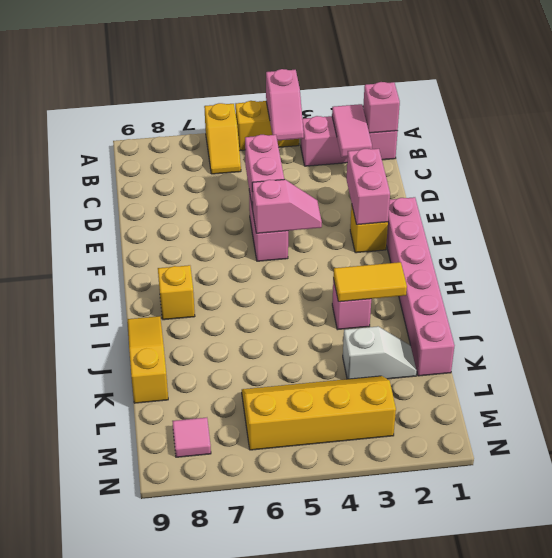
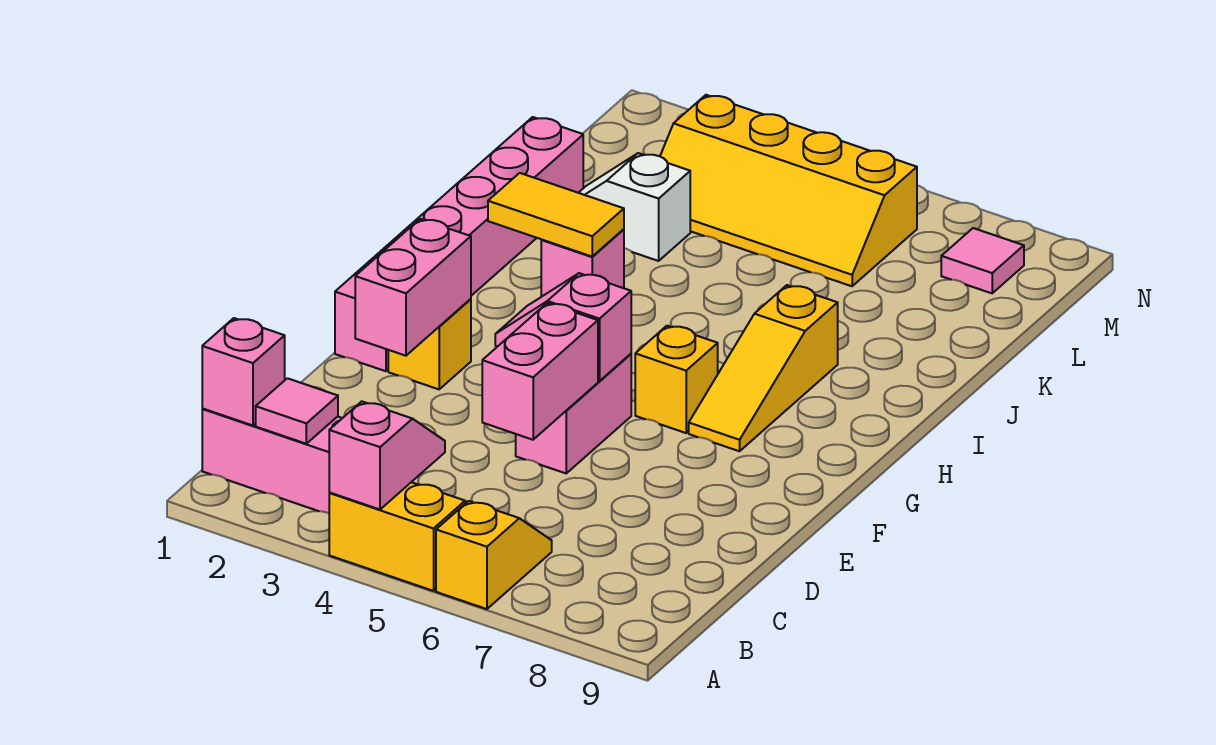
pink tile B2:C2 level 2 -> pink tile B2 level 2
yellow brick H8 level 1 -> yellow brick G6 level 1
yellow slope I9:K9 level 1 top K -> yellow slope G7:I7 level 1 top I

